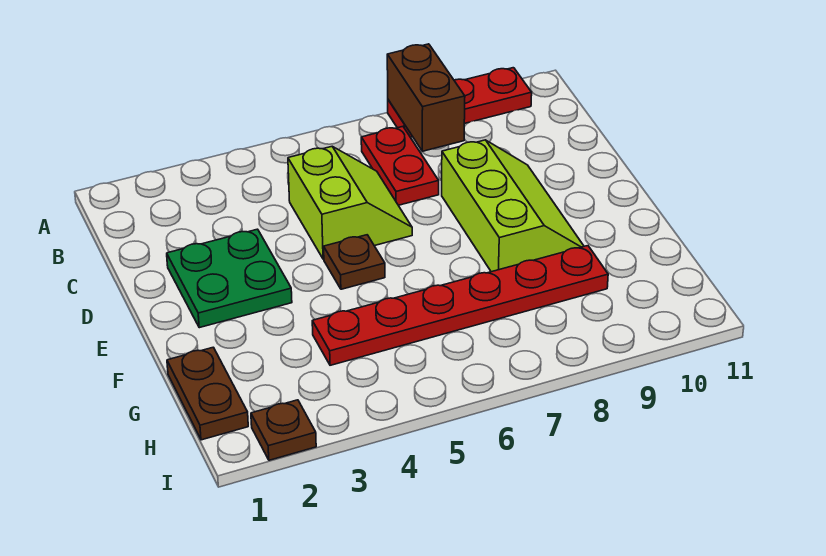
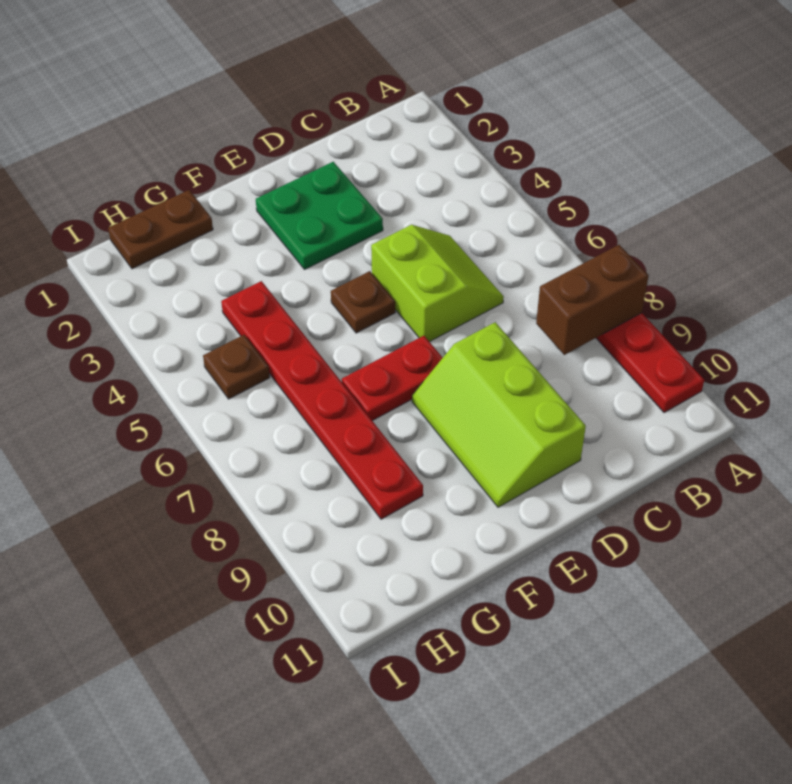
red plate B7:C7 level 1 -> red plate E7:F7 level 1
lime slope C5:D6 level 1 top 5 -> lime slope C5:D6 level 1 top D
lime slope D8:F9 level 1 top 8 -> lime slope D8:E10 level 1 top D
brown plate I2 level 1 -> brown plate H5 level 1

